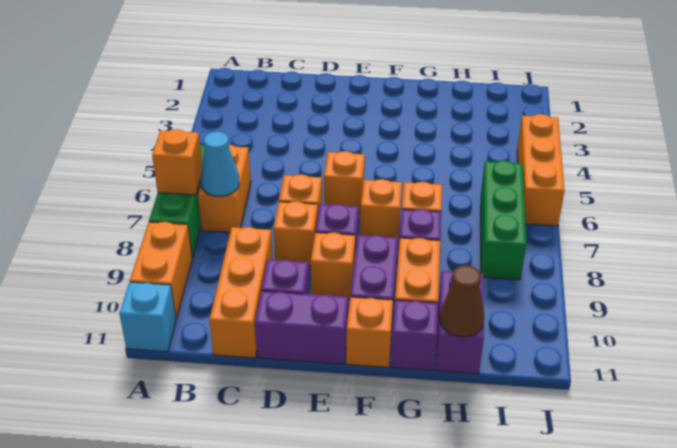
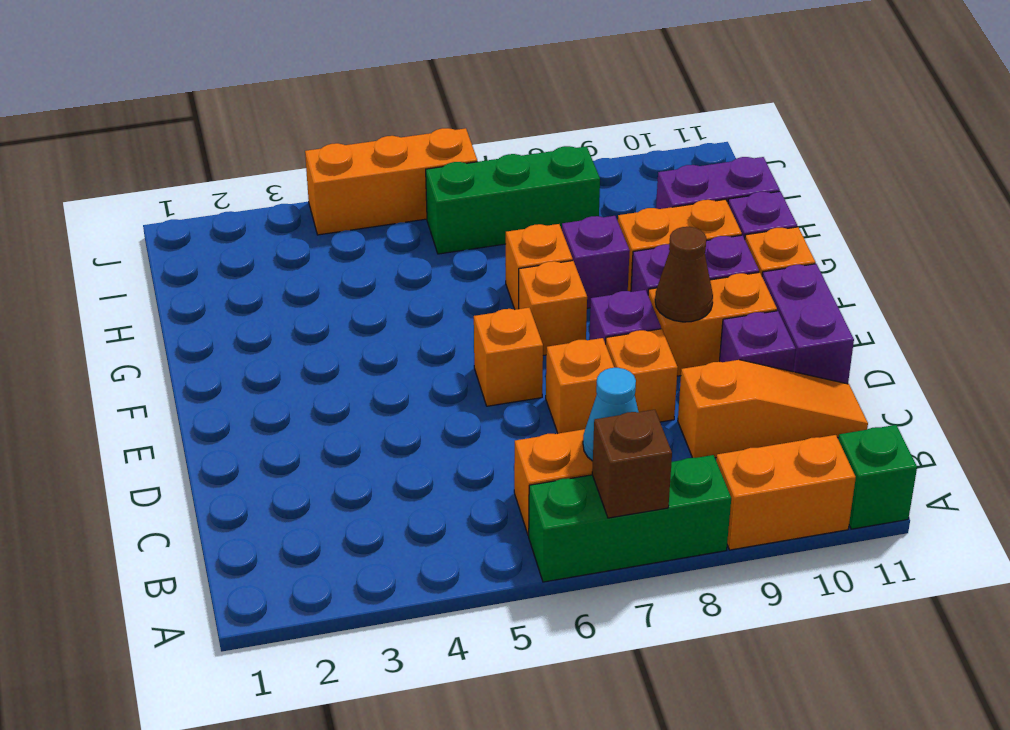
orange brick A7 level 2 -> brown brick A7 level 2
cyan brick A11 level 1 -> green brick A11 level 1
orange brick C9:C11 level 1 -> orange slope C9:C11 level 1 top 9
orange brick E9 level 1 -> orange brick E9:E10 level 1
brown cone H11 level 2 -> brown cone E9 level 2

